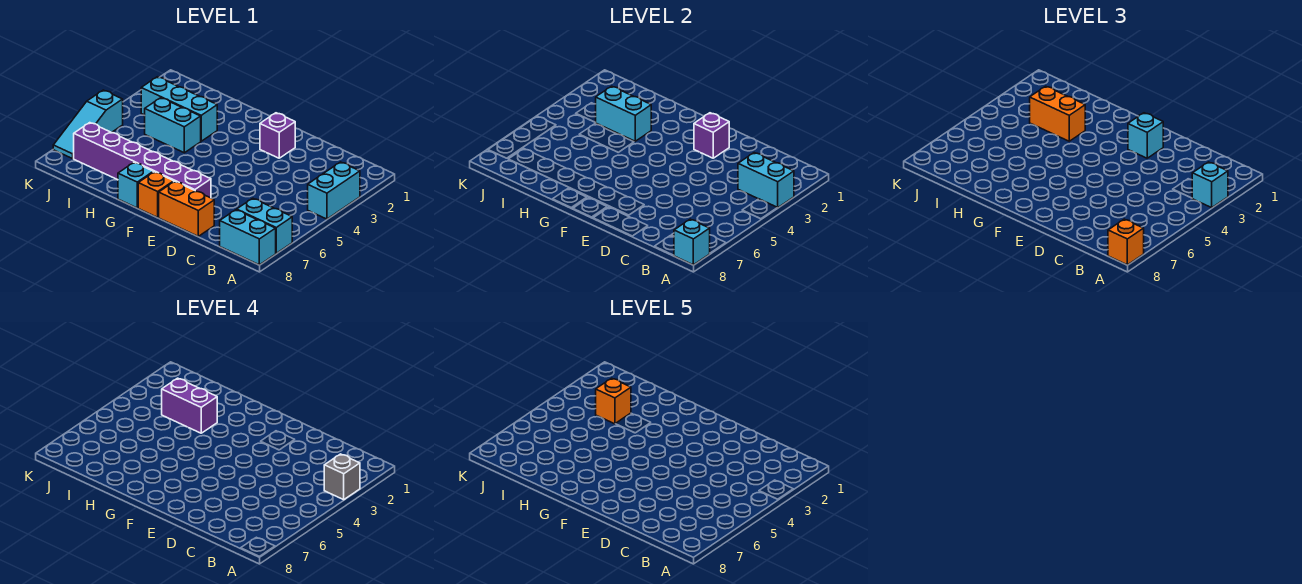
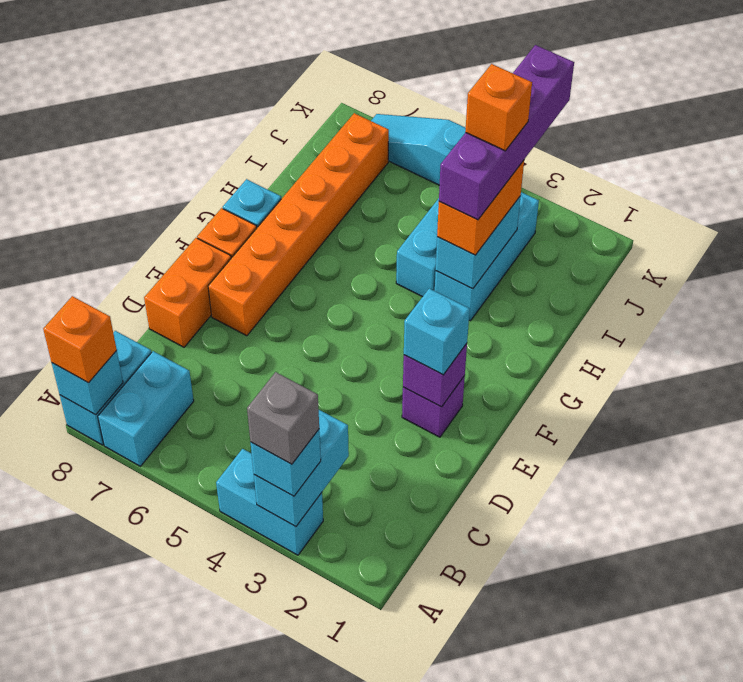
purple brick E7:J7 level 1 -> orange brick E7:J7 level 1
purple brick H3:I3 level 4 -> purple brick H3:K3 level 4

